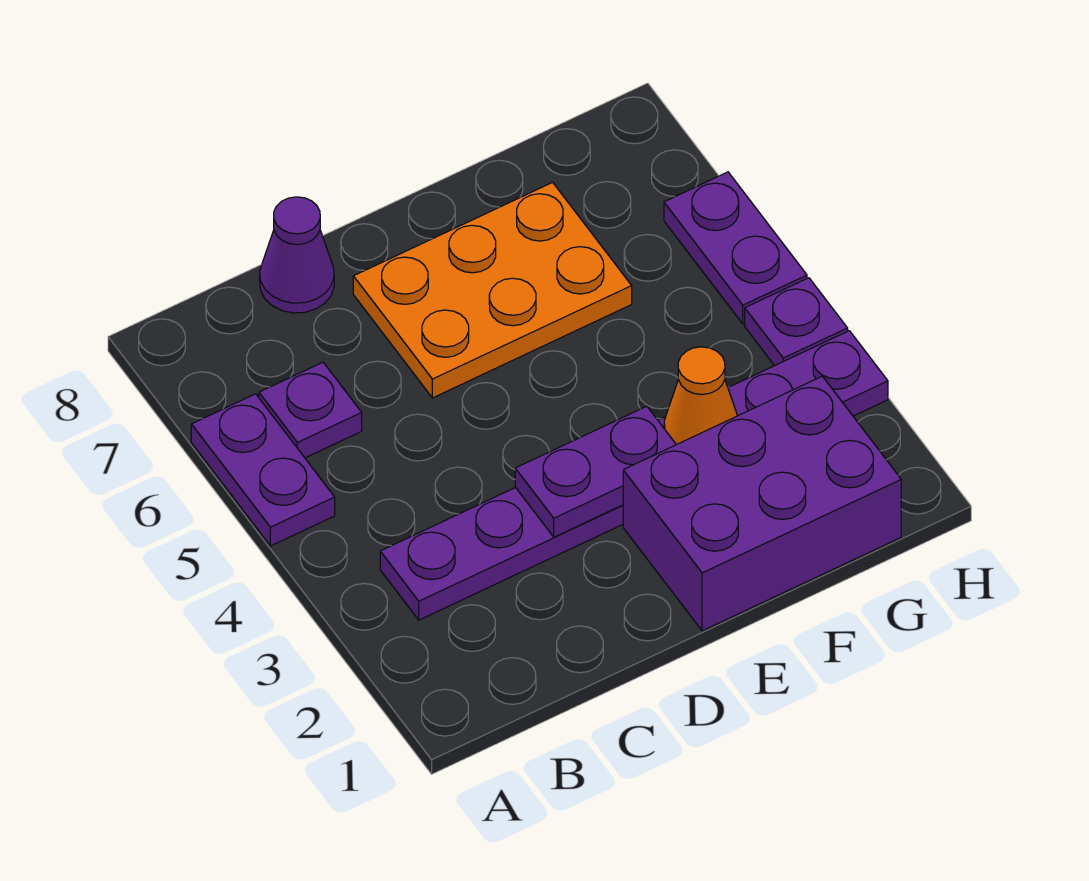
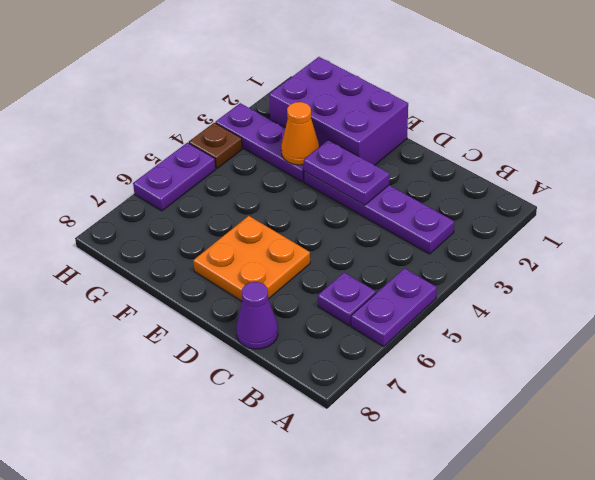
orange plate D6:F7 level 1 -> orange plate D6:E7 level 1
purple plate H4 level 1 -> brown plate H4 level 1

